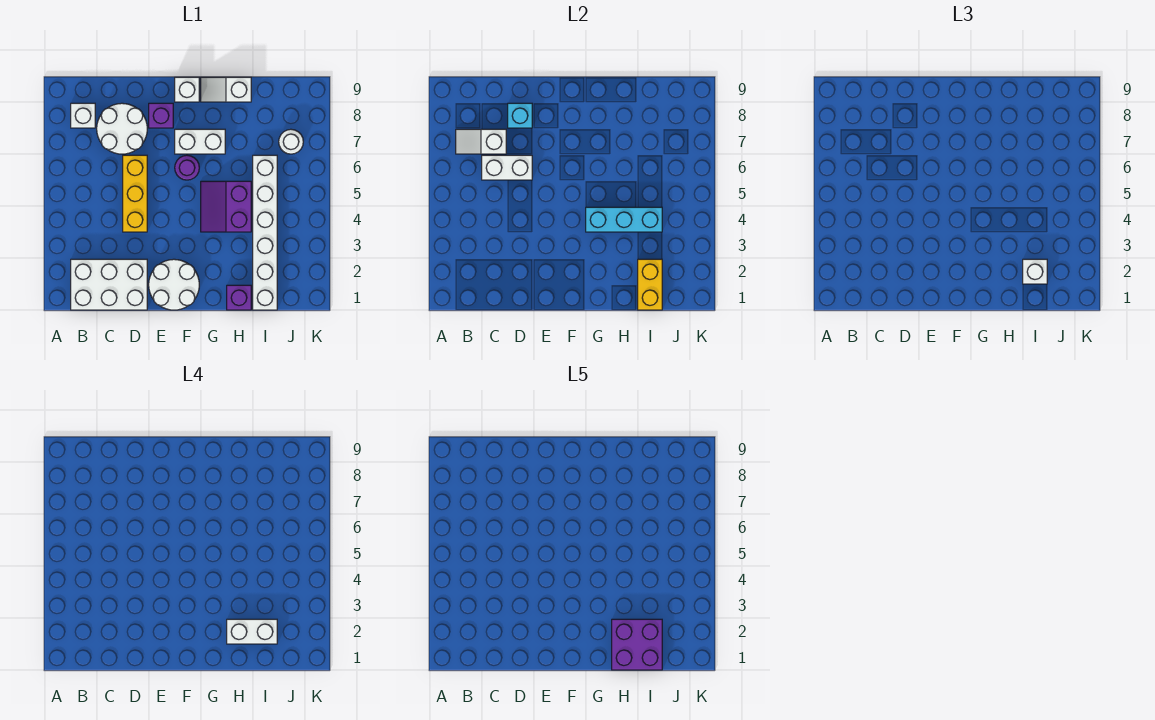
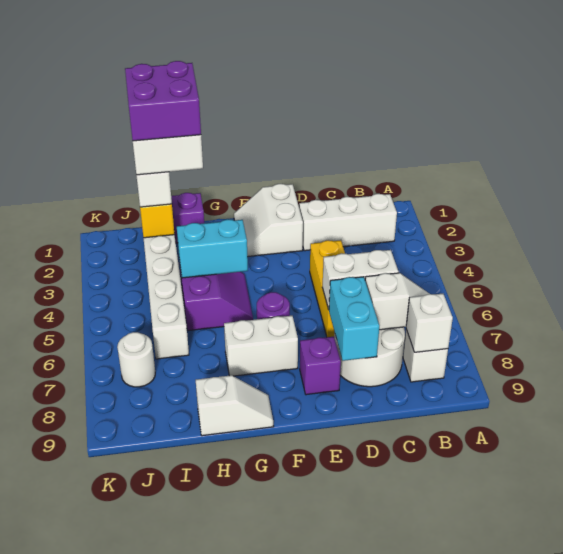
white brick B1:D2 level 1 -> white brick B2:D2 level 1
cyan brick D8 level 2 -> cyan brick D7:D8 level 2
white round brick E1:F2 level 1 -> white slope E1:F2 level 1 top E
white brick F9 level 1 -> white brick B8 level 2
cyan brick G4:I4 level 2 -> cyan brick G4:H4 level 2

